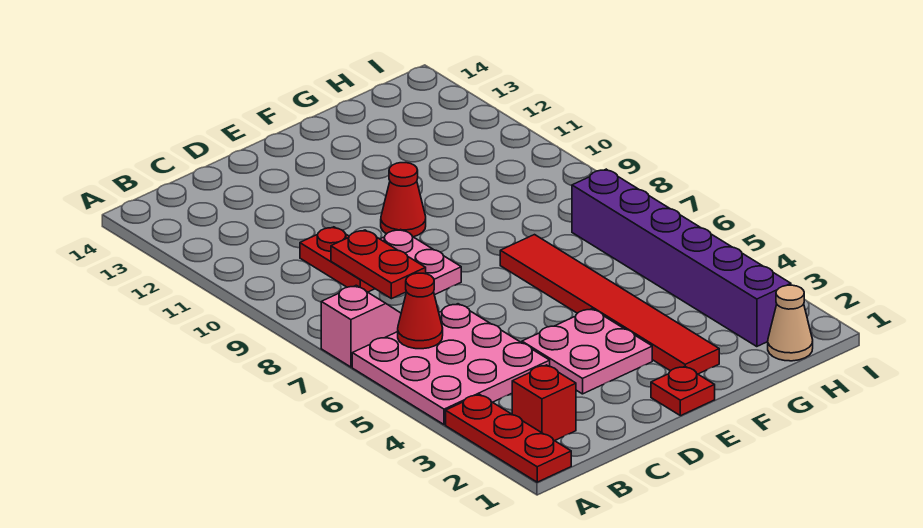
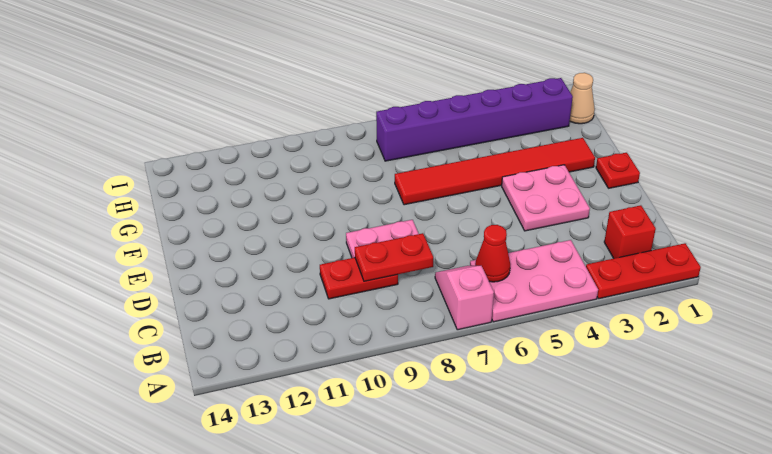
pink plate A4:C6 level 1 -> pink plate A4:B6 level 1
red cone E10 level 1 -> none

